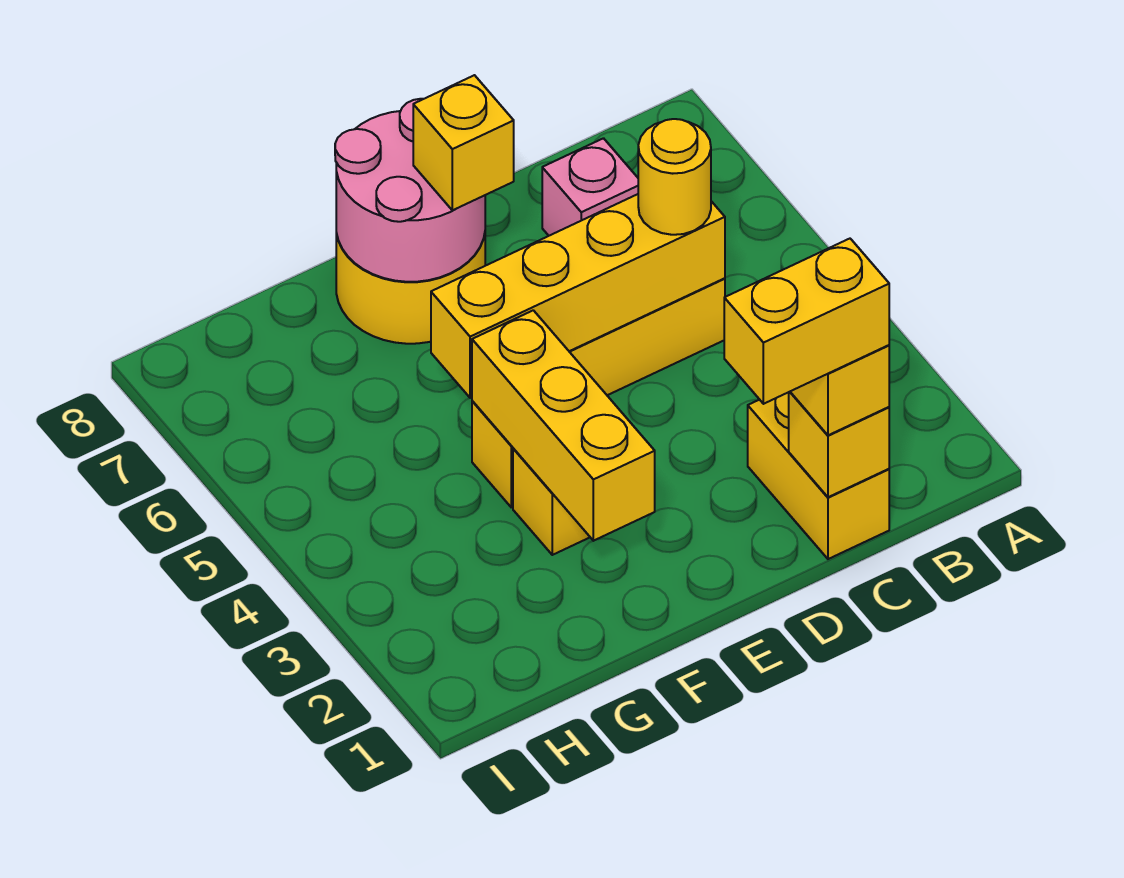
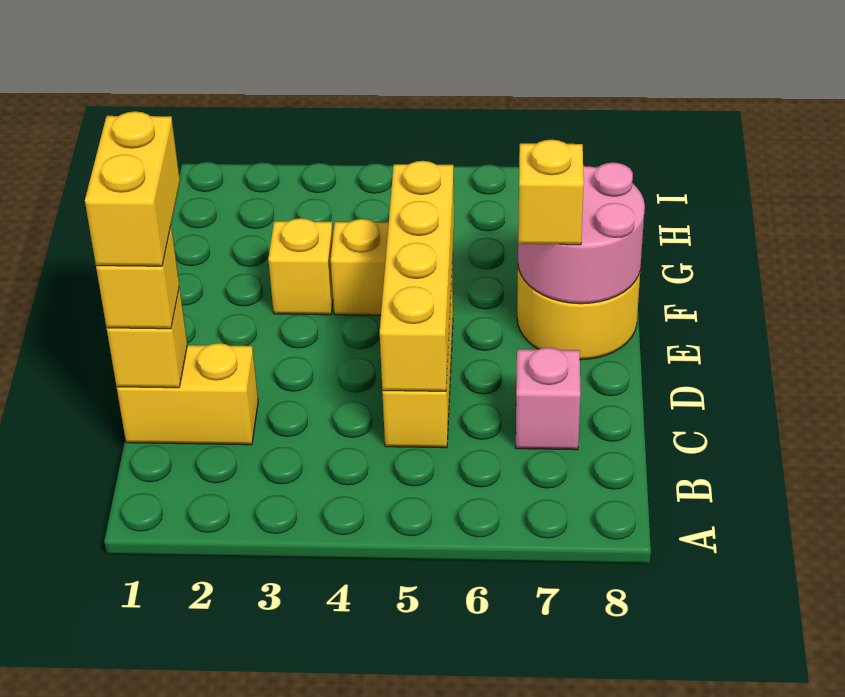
yellow round brick C5 level 3 -> none
yellow brick F2:F4 level 2 -> none

